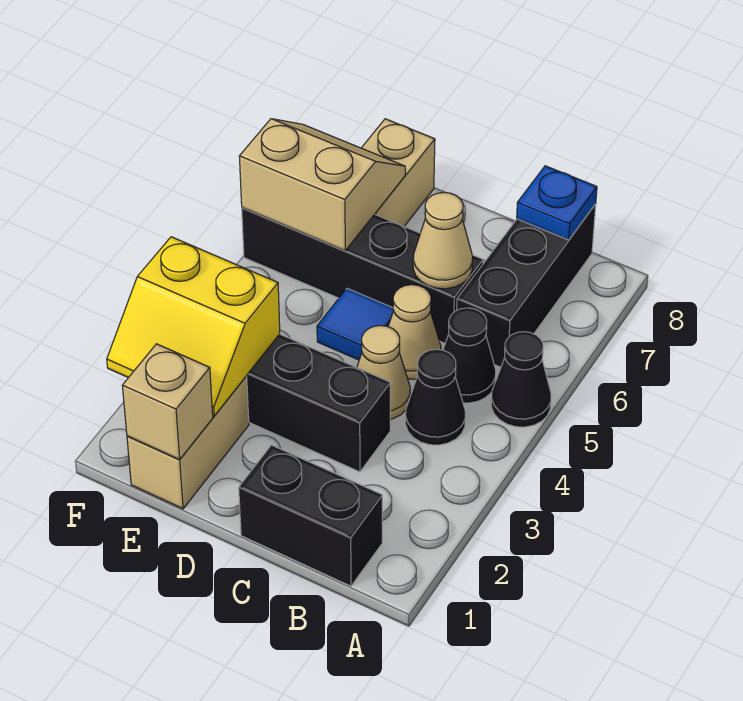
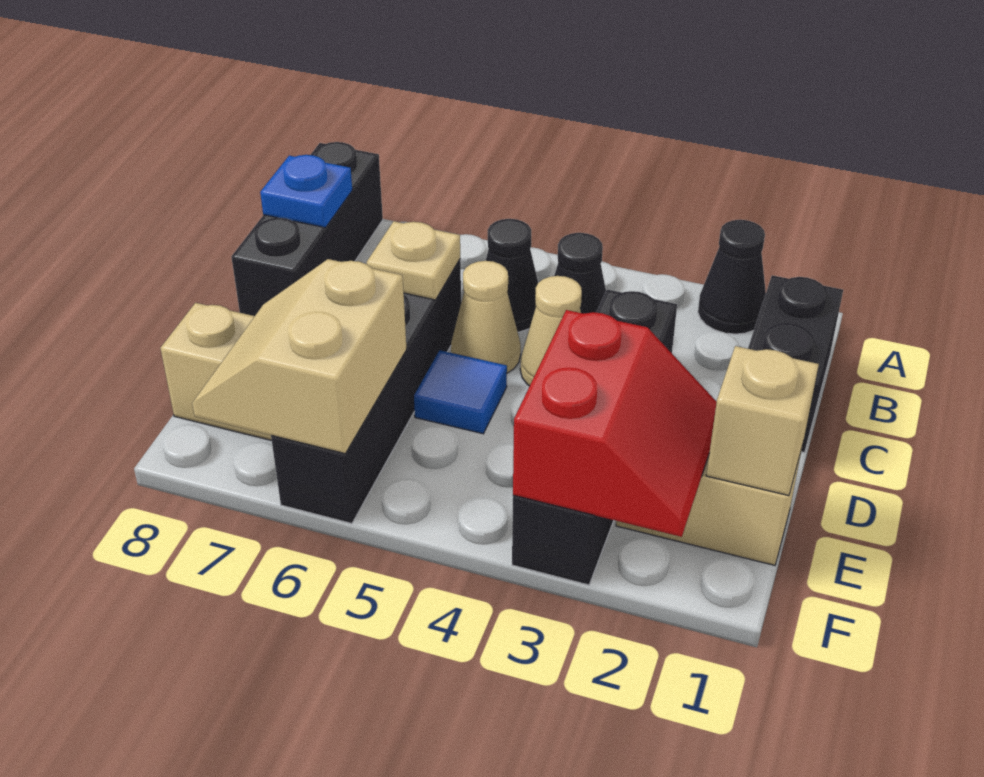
black cone A5 level 1 -> black cone A2 level 1
black brick B6:B8 level 1 -> black brick A8:C8 level 1
tan cone C6 level 2 -> tan plate C6 level 2
yellow slope E2:F3 level 2 top 3 -> red slope E2:F3 level 2 top 3

